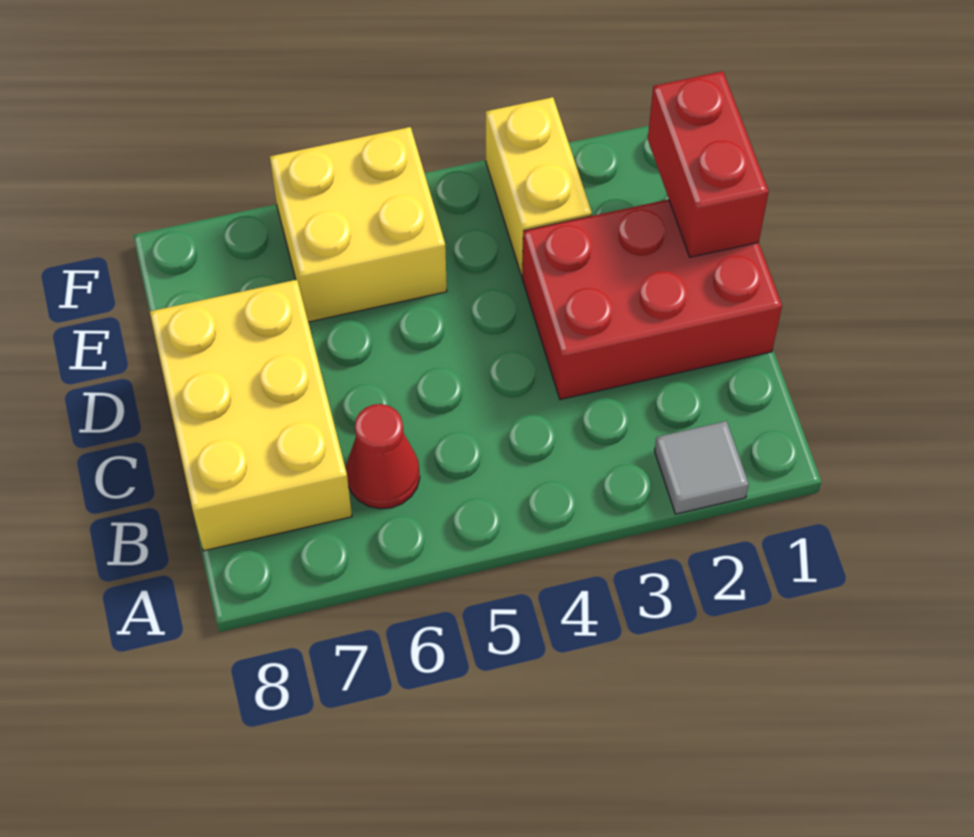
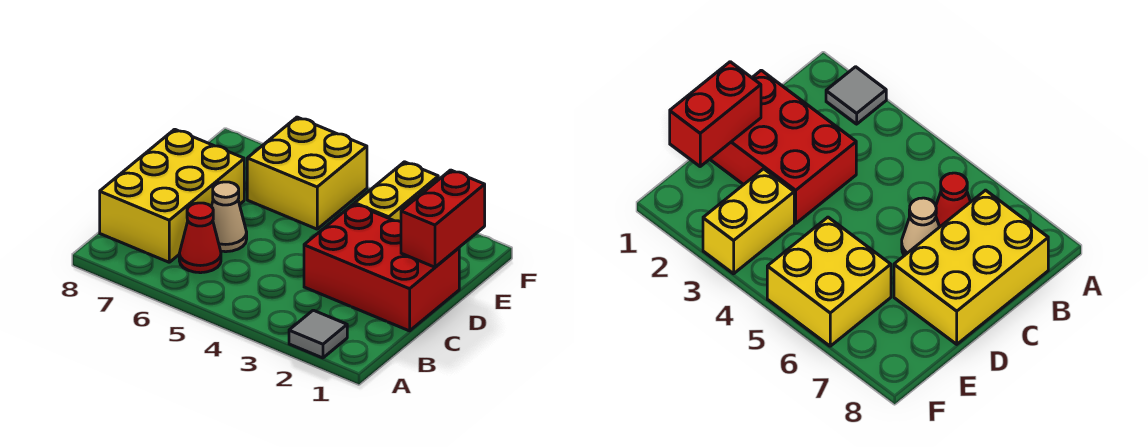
none -> tan cone C6 level 1

